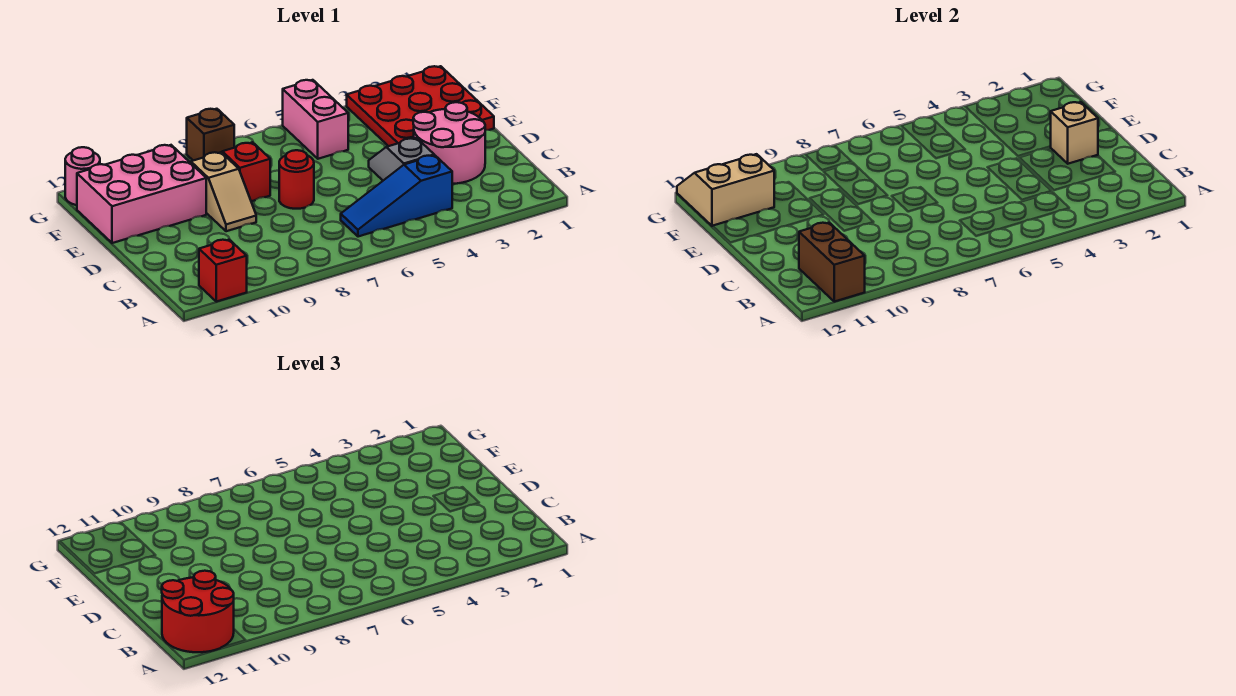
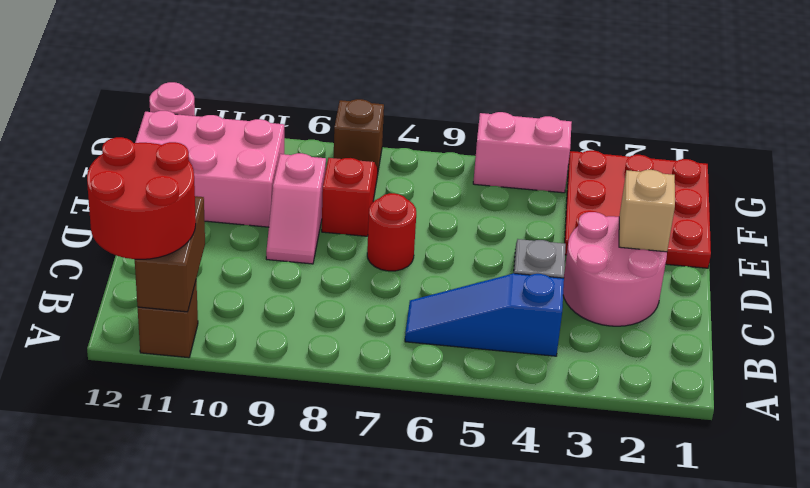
red brick A11 level 1 -> brown brick A11 level 1
tan slope D9:E9 level 1 top E -> pink slope D9:E9 level 1 top E
pink brick F5:G5 level 1 -> pink brick G4:G5 level 1
tan slope F11:G12 level 2 top F -> none

